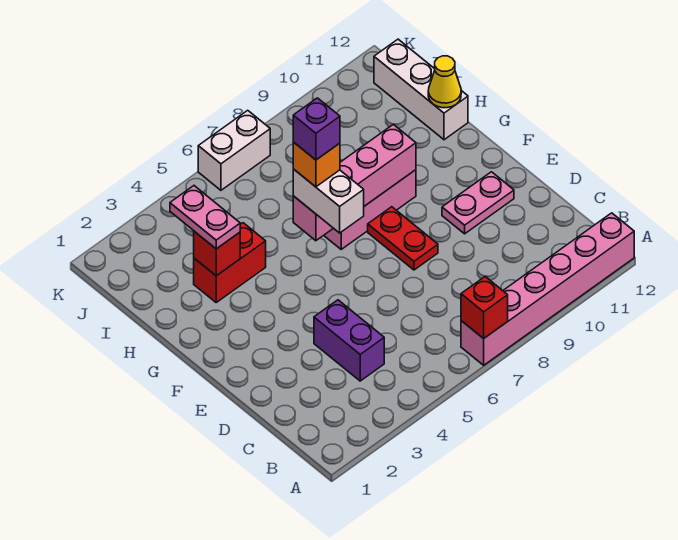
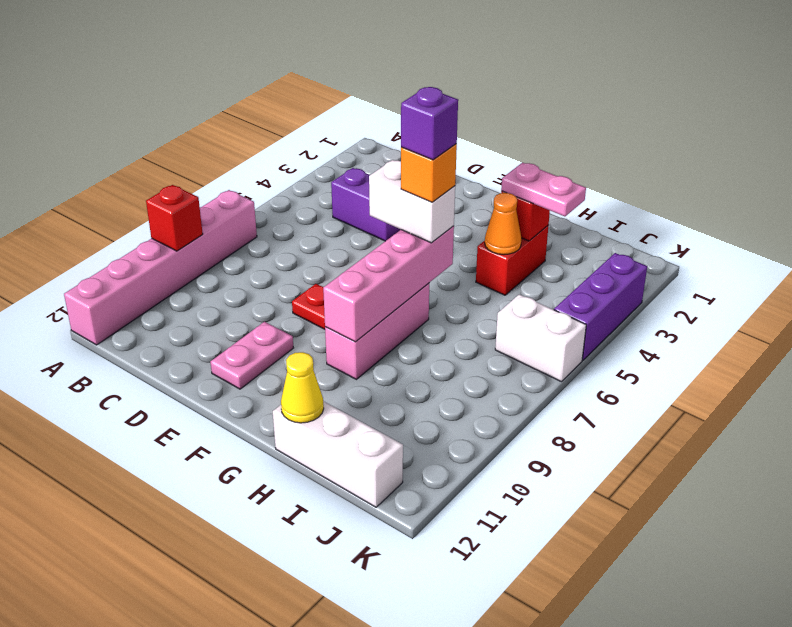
red brick A7 level 2 -> red brick A9 level 2
none -> orange cone H4 level 2
none -> purple brick K3:K5 level 1
white brick K6:K7 level 1 -> white brick J6:K6 level 1

